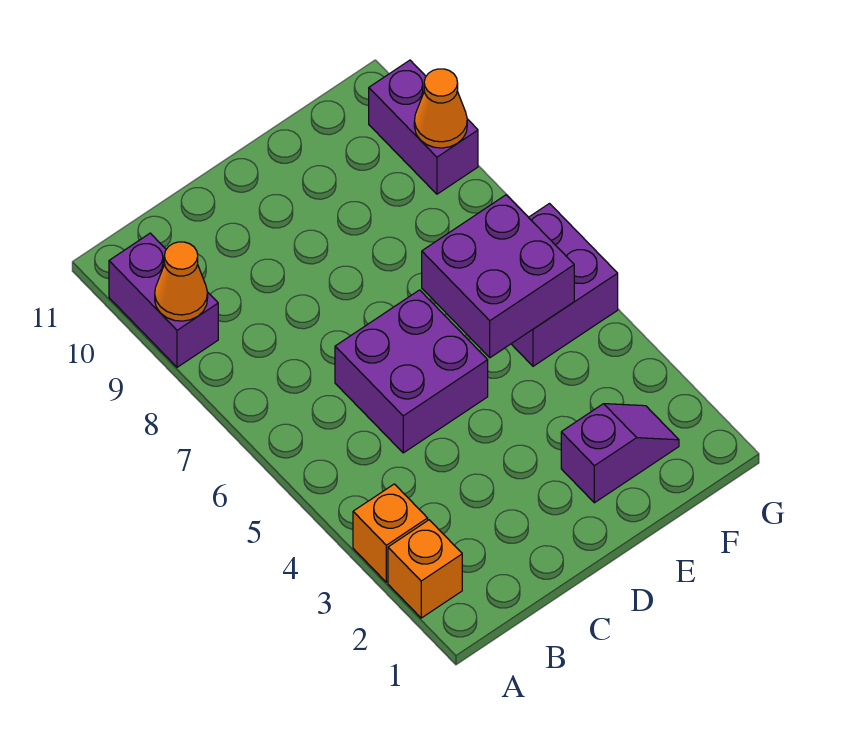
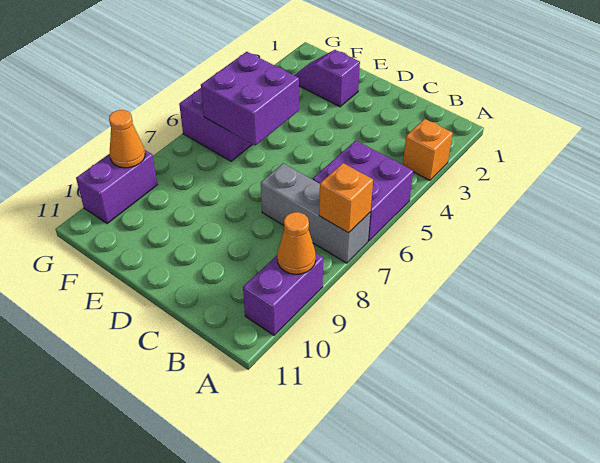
orange brick A2 level 1 -> orange brick A7 level 2
none -> grey brick A7:C7 level 1
purple brick C5:D6 level 1 -> purple brick A5:B6 level 1

